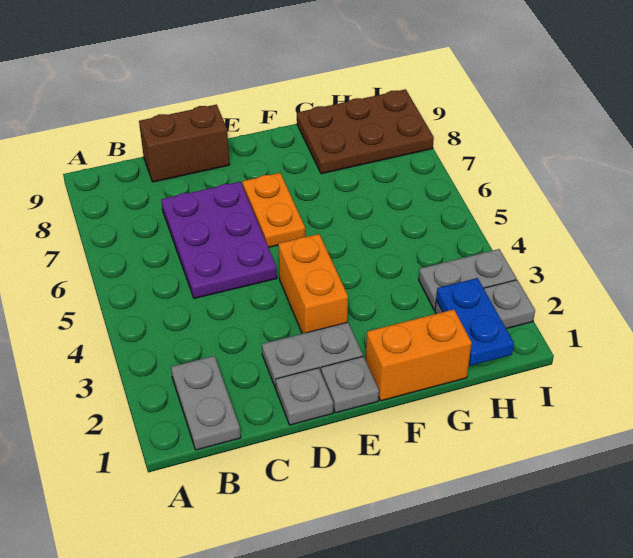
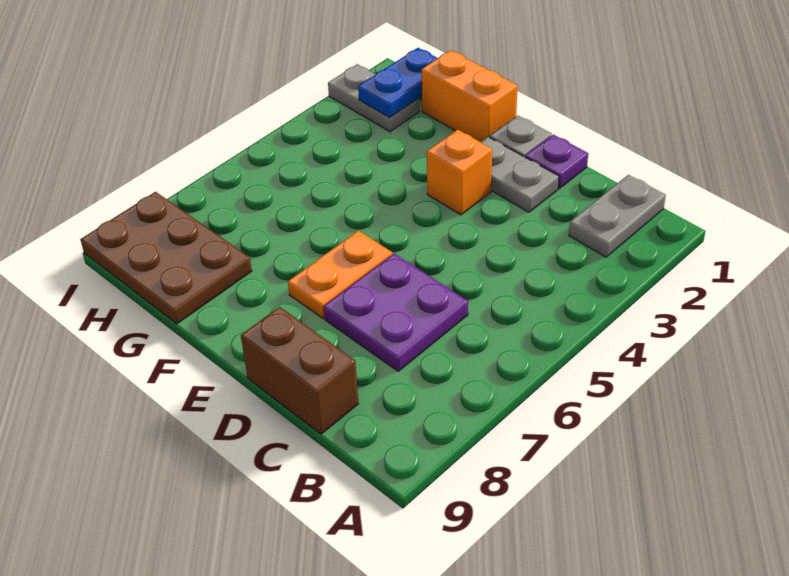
purple plate C5:D7 level 1 -> purple plate C6:D7 level 1
grey plate D1 level 1 -> purple plate D1 level 1
orange brick E3:E4 level 1 -> orange brick E3 level 1
grey plate H3:I3 level 1 -> none

